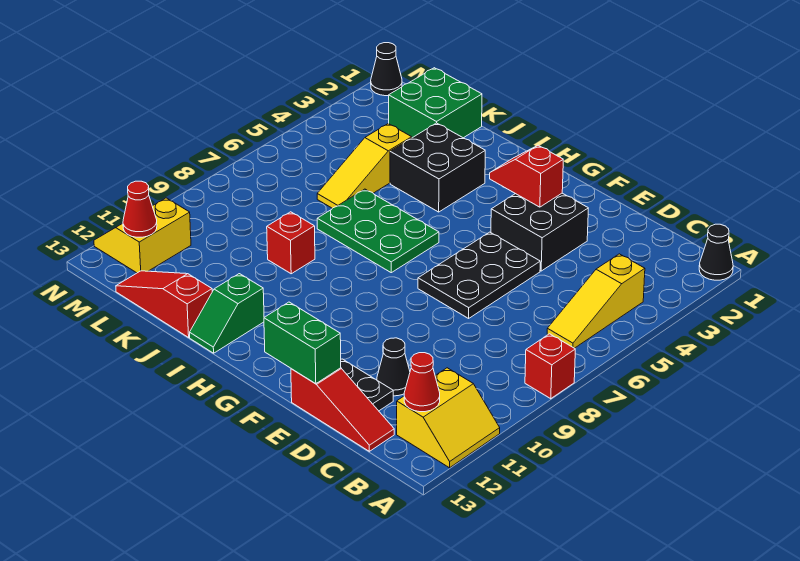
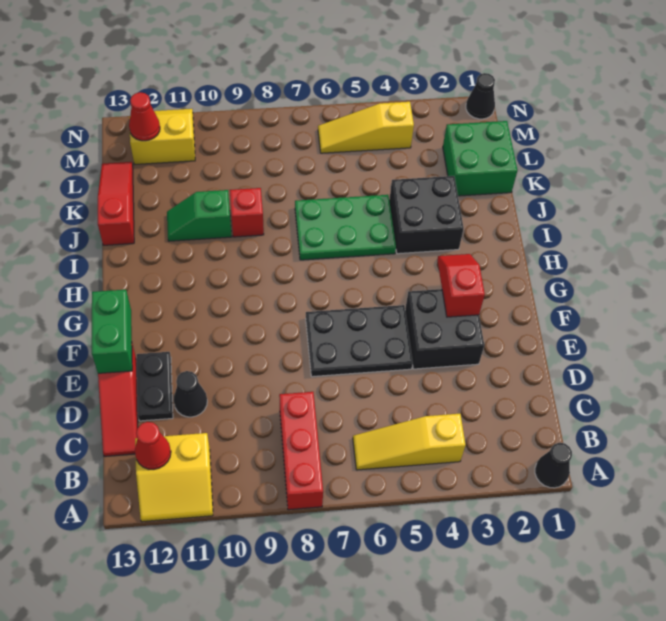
red brick A8 level 1 -> red brick A8:C8 level 1
green plate H6:J7 level 1 -> green plate I5:J7 level 1
green slope I12:I13 level 1 top 12 -> green slope J10:J11 level 1 top 10
yellow slope K4:K6 level 1 top 4 -> yellow slope M4:M6 level 1 top 4

